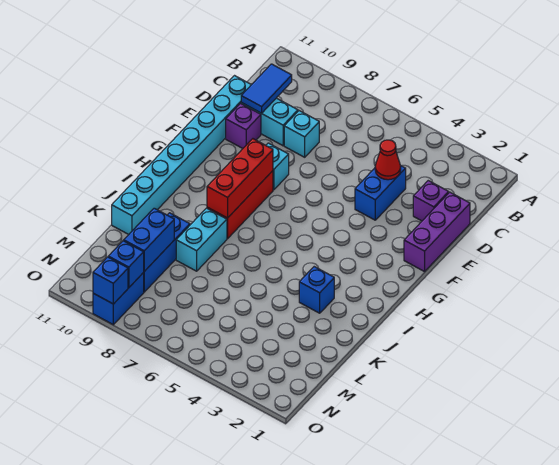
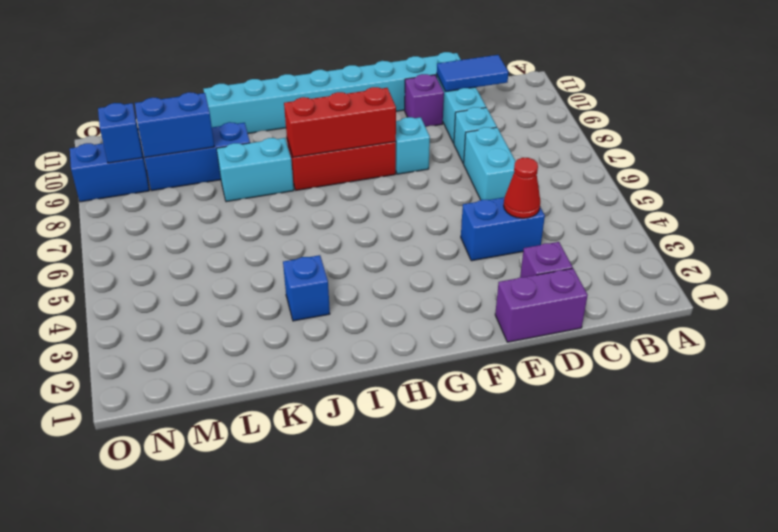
purple brick D1:F1 level 1 -> purple brick D1:E1 level 1
none -> cyan brick D6:D7 level 1
blue brick O9 level 2 -> none

